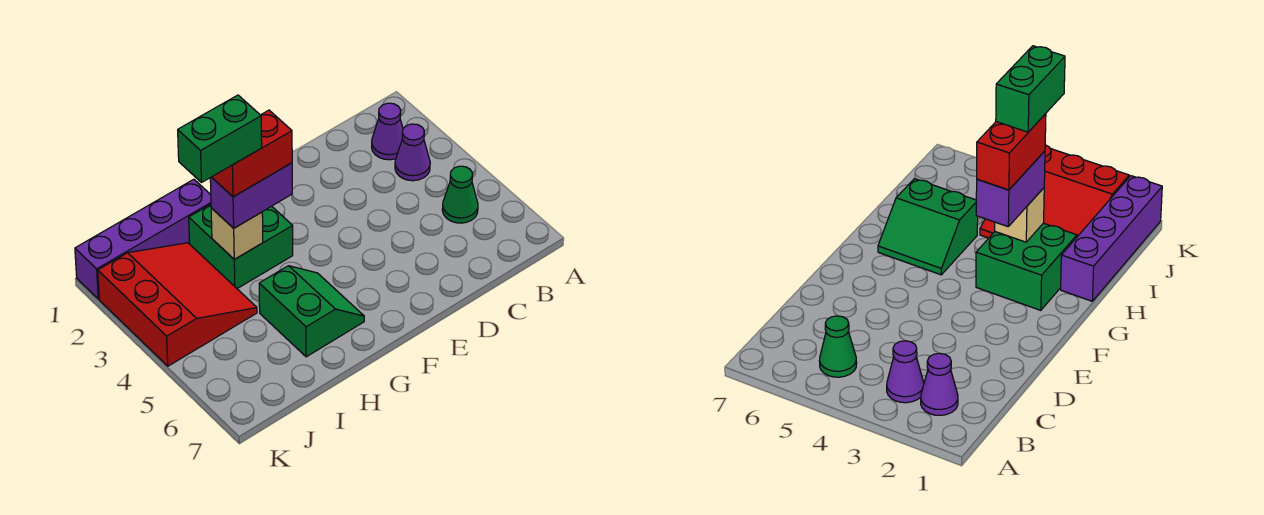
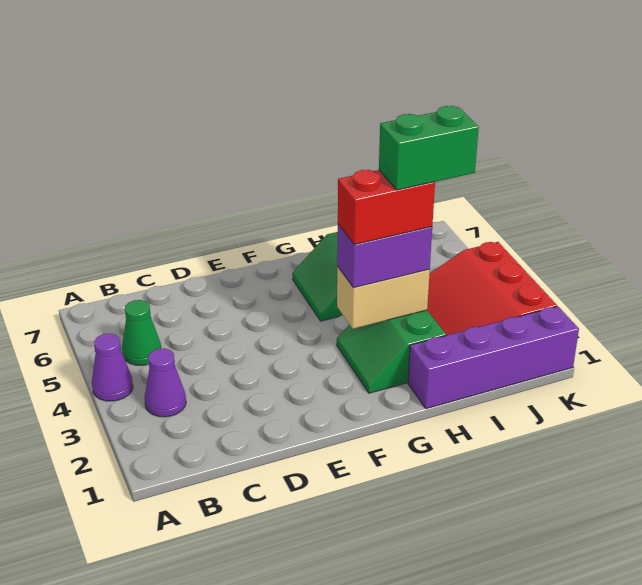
purple cone B2 level 1 -> purple cone A4 level 1
green brick G2:H3 level 1 -> green slope G2:H3 level 1 top H
tan brick H3 level 2 -> tan brick G3:H3 level 2

